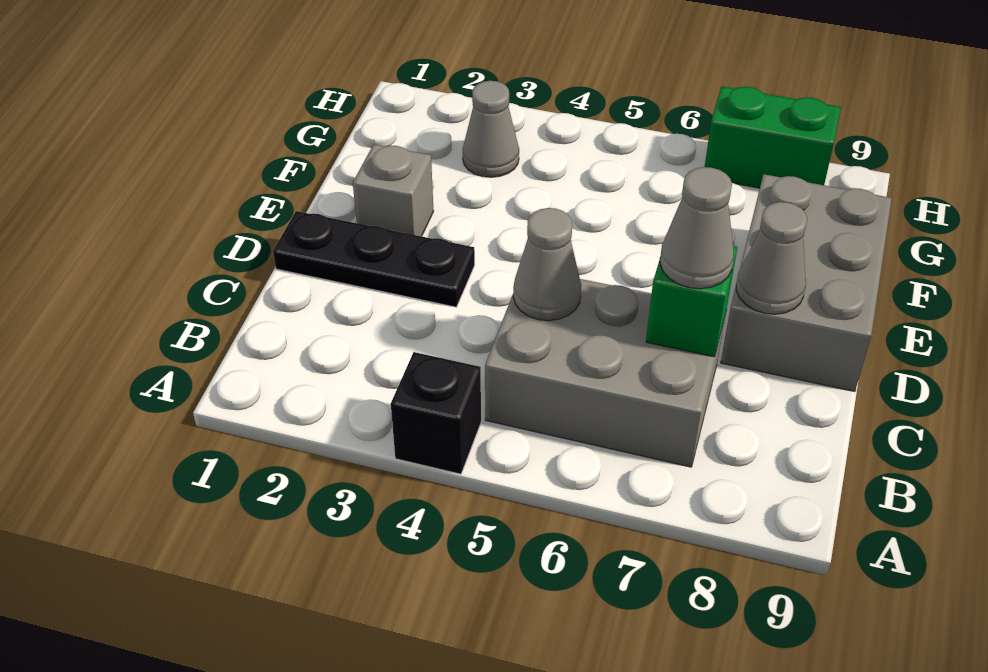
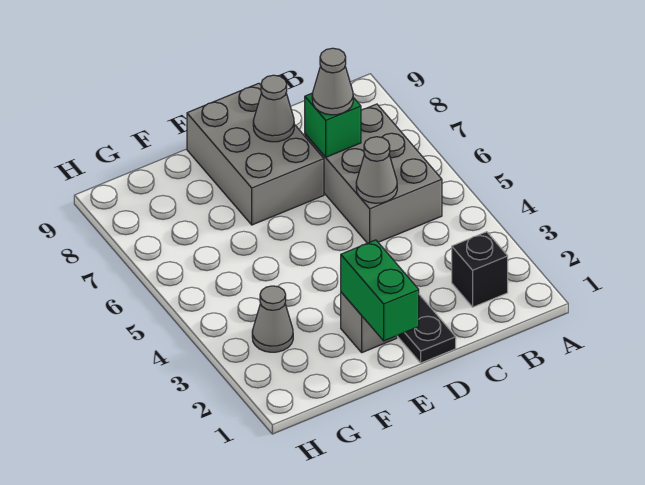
black brick A4 level 1 -> black brick B2 level 1
grey brick D8:F9 level 1 -> grey brick D7:E9 level 1
green brick H7:H8 level 1 -> green brick E1:E2 level 2

